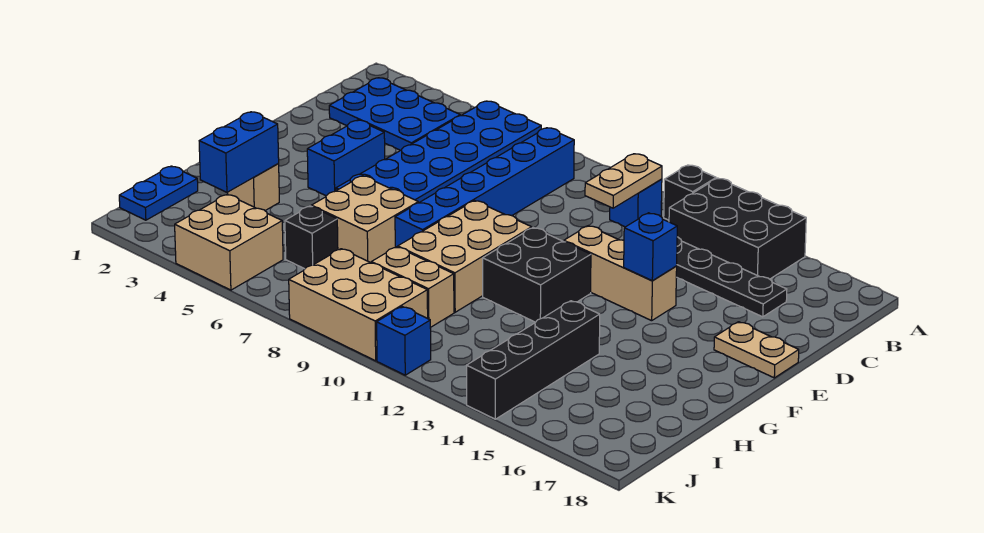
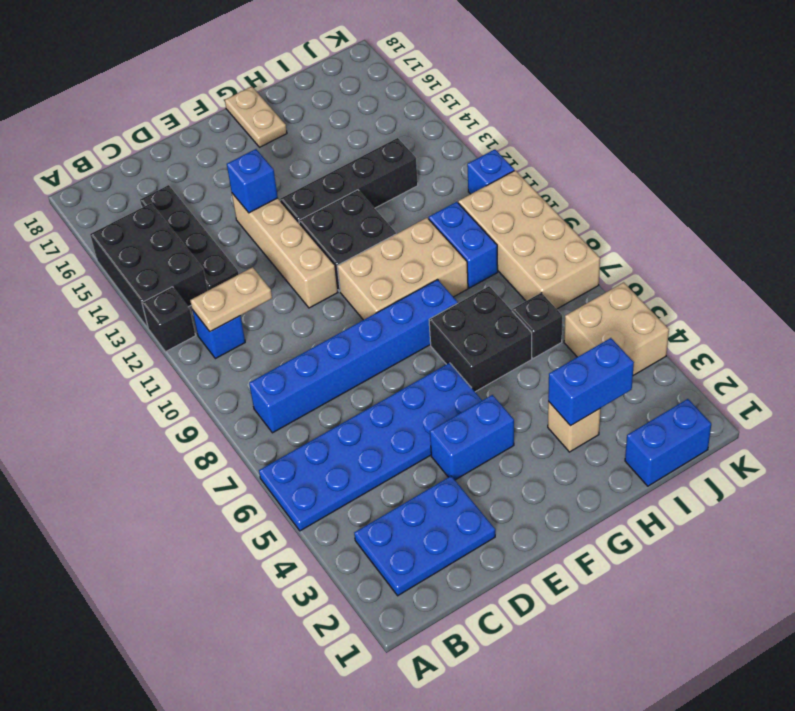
blue plate B2:C4 level 1 -> blue plate B2:D3 level 1
tan brick E12:E14 level 1 -> tan brick E11:E14 level 1
tan plate E17:E18 level 1 -> tan plate G17:G18 level 1
tan brick G6:H7 level 1 -> black brick G6:H7 level 1
black brick H14:K14 level 1 -> black brick F13:I13 level 1
blue plate I1:J1 level 1 -> blue brick I1:J1 level 1
tan brick I9:I10 level 1 -> blue brick I9:I10 level 1
tan brick J8:K10 level 1 -> tan brick J7:K10 level 1

